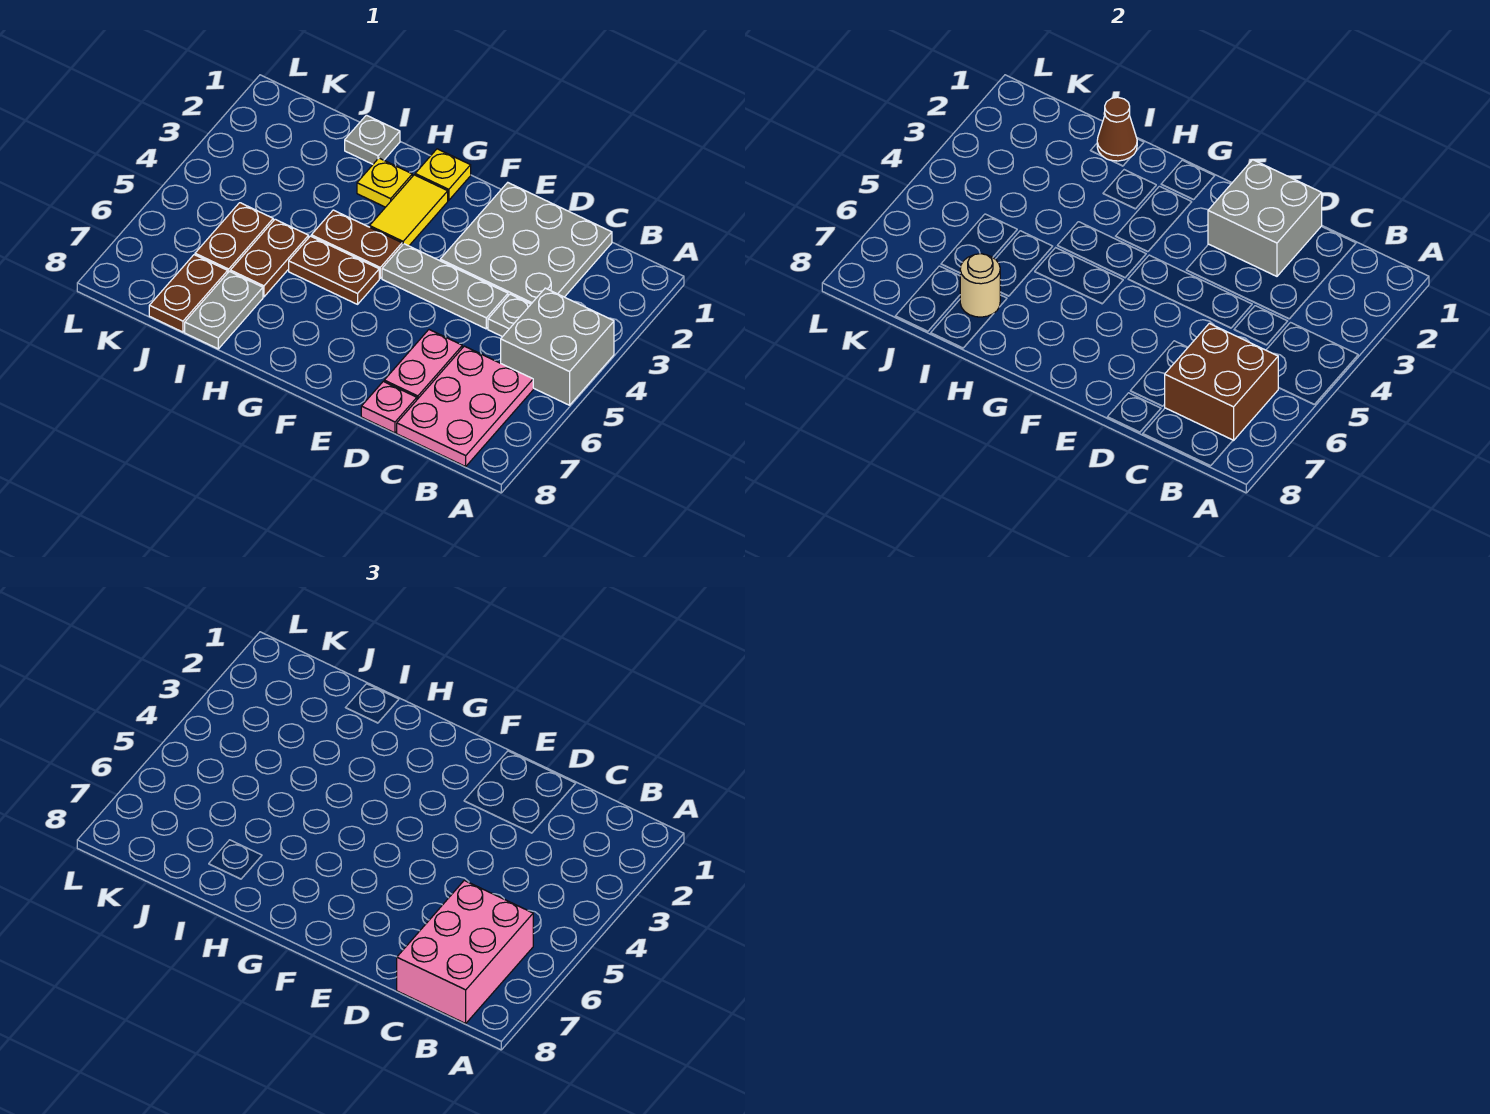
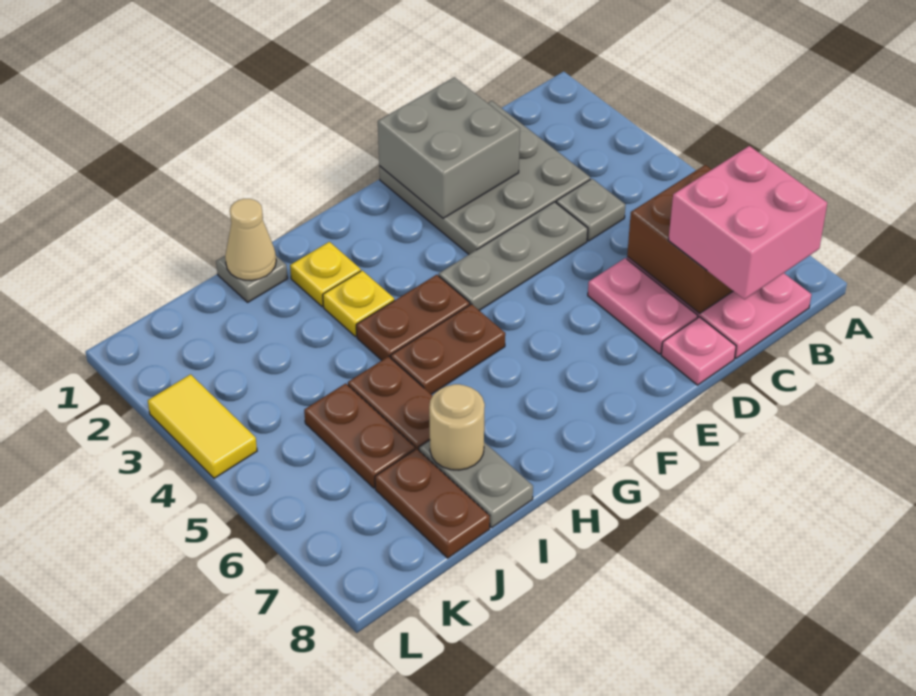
grey brick A4:B5 level 1 -> none
pink brick B6:C8 level 3 -> pink brick B7:C8 level 3
yellow plate G1 level 1 -> yellow plate H3 level 1
yellow tile G2:G3 level 1 -> yellow tile L3:L4 level 1
brown cone I1 level 2 -> tan cone I1 level 2

